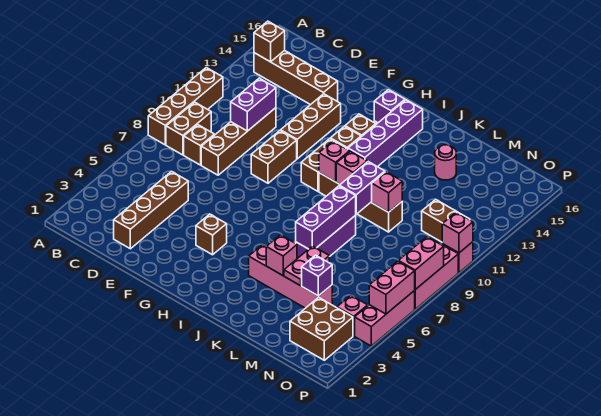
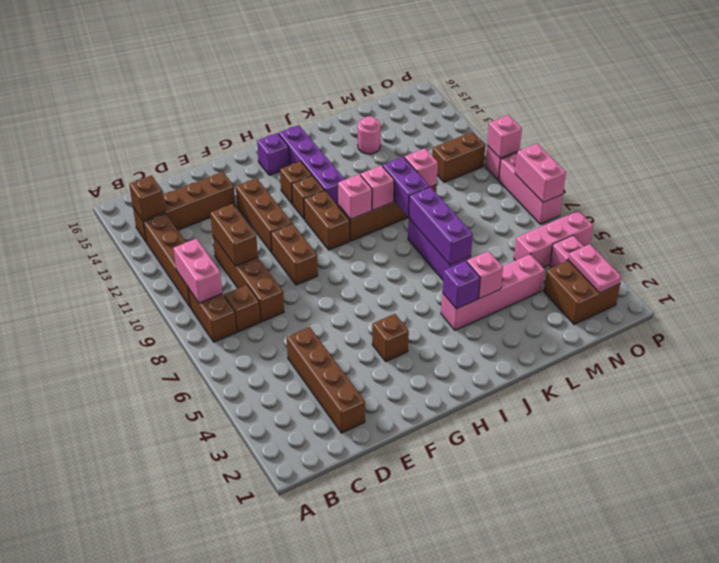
brown brick A8:A11 level 1 -> brown brick B10:B13 level 1
purple brick D10:D11 level 2 -> brown brick D10:D11 level 2
pink plate L4:L5 level 2 -> pink plate O2:O3 level 2
purple brick M4 level 2 -> purple brick J4 level 2
pink brick P4:P6 level 1 -> pink brick N5:P5 level 1
pink brick P5:P6 level 2 -> pink brick B9:B10 level 2

